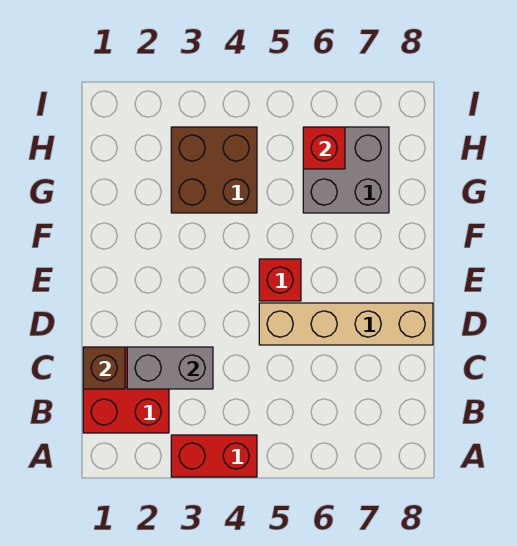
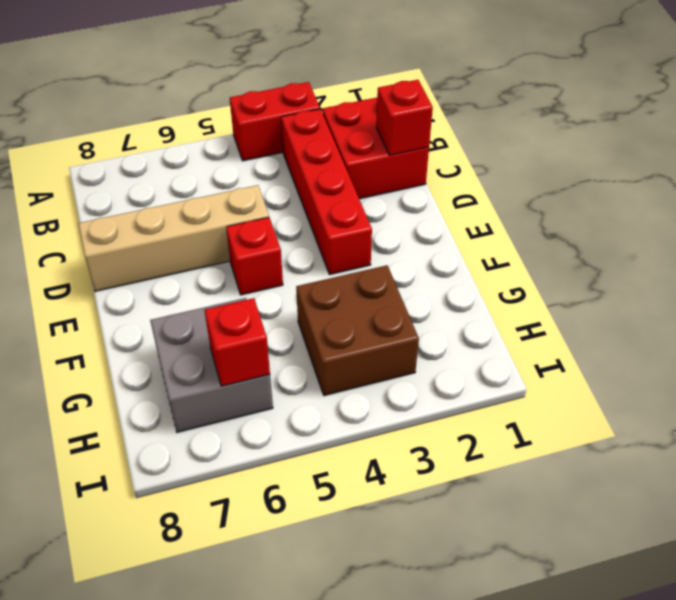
none -> red brick B3:E3 level 1
brown brick C1 level 2 -> red brick C1 level 2
grey brick C2:C3 level 2 -> none

